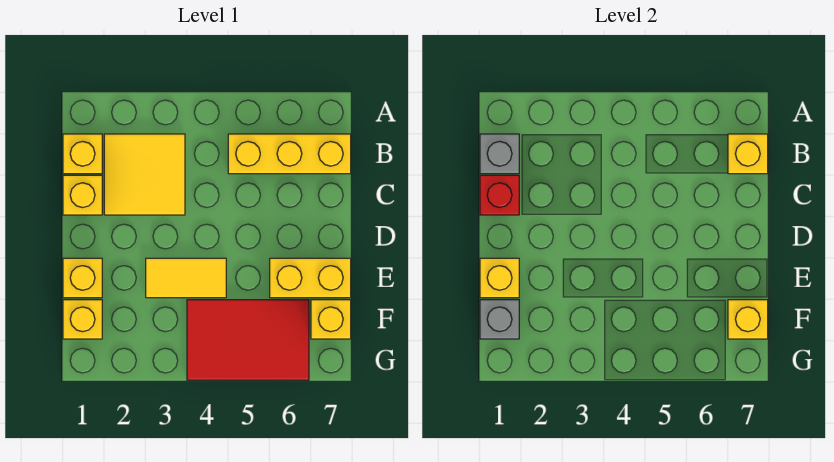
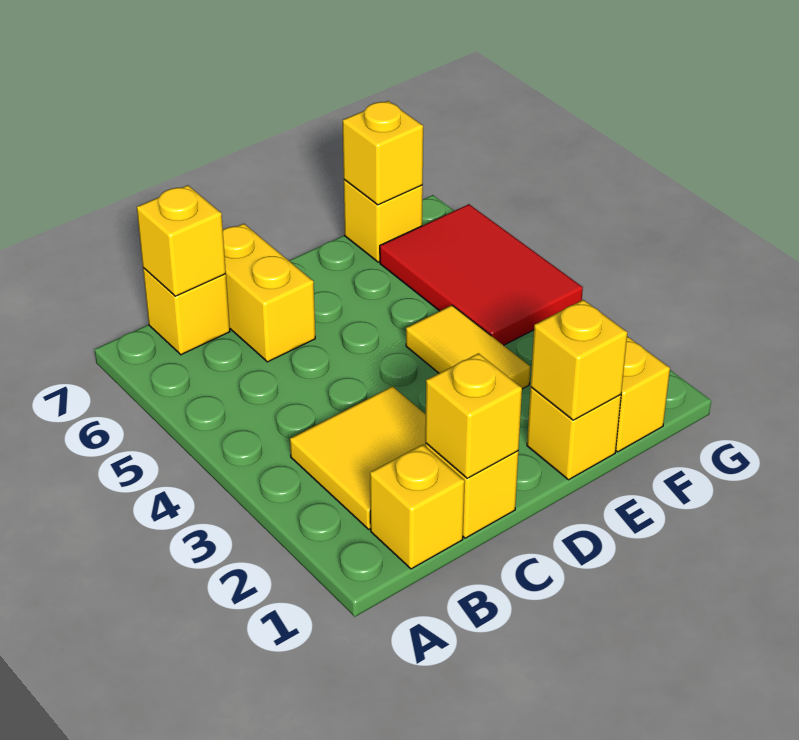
grey brick B1 level 2 -> none
yellow brick B5:B7 level 1 -> yellow brick B7 level 1
red brick C1 level 2 -> yellow brick C1 level 2
yellow brick E6:E7 level 1 -> yellow brick C6:C7 level 1
grey brick F1 level 2 -> none

